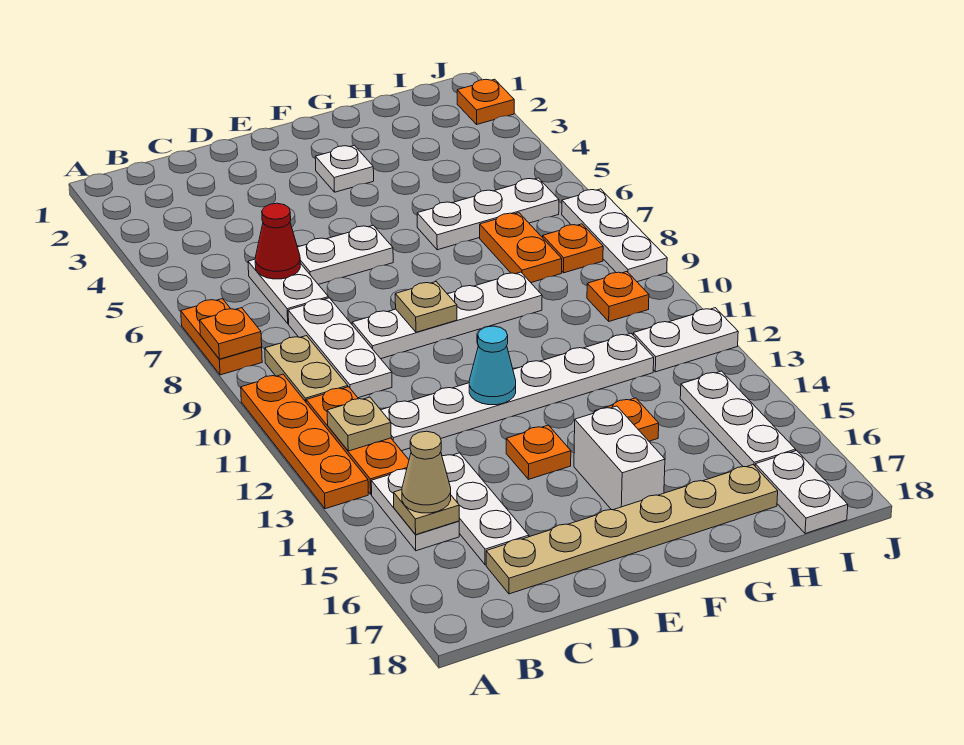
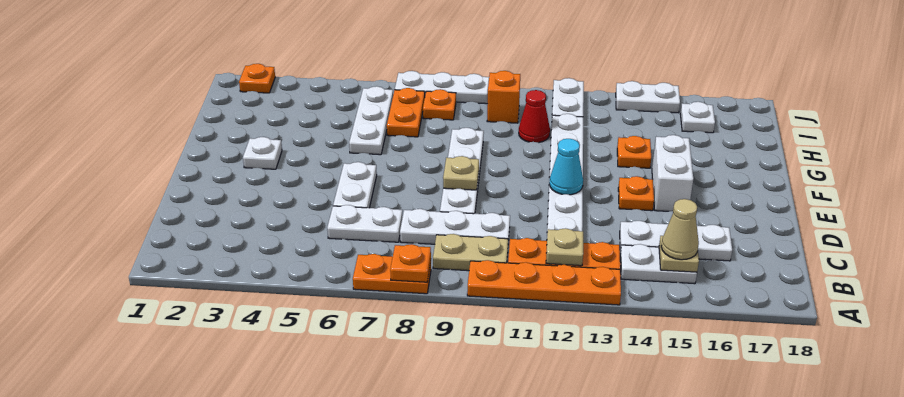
red cone C6 level 2 -> red cone H11 level 1
tan plate C17:H17 level 1 -> none
white brick F15:F16 level 1 -> white brick E15:F15 level 1
orange plate H7:H8 level 1 -> orange plate H7:I7 level 1
orange plate I10 level 1 -> orange brick I10 level 1
white plate I14:I16 level 1 -> white plate I16 level 1
white plate I17:I18 level 1 -> white plate J14:J15 level 1

